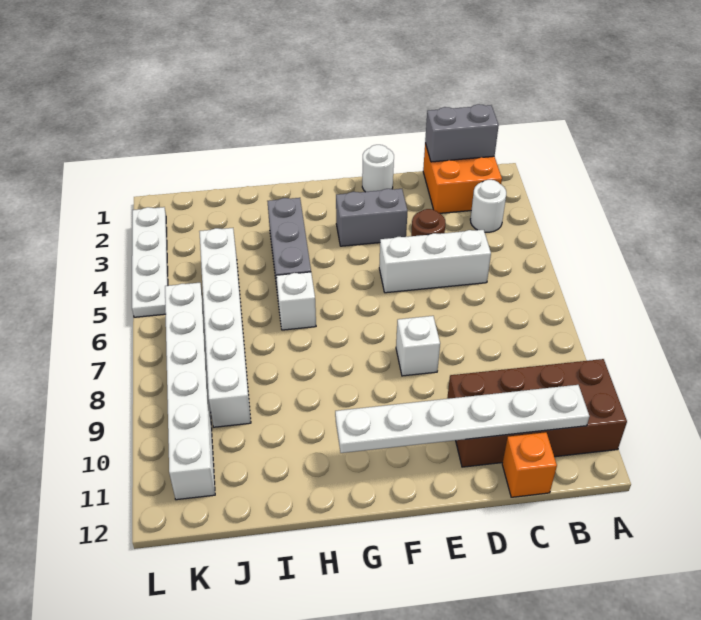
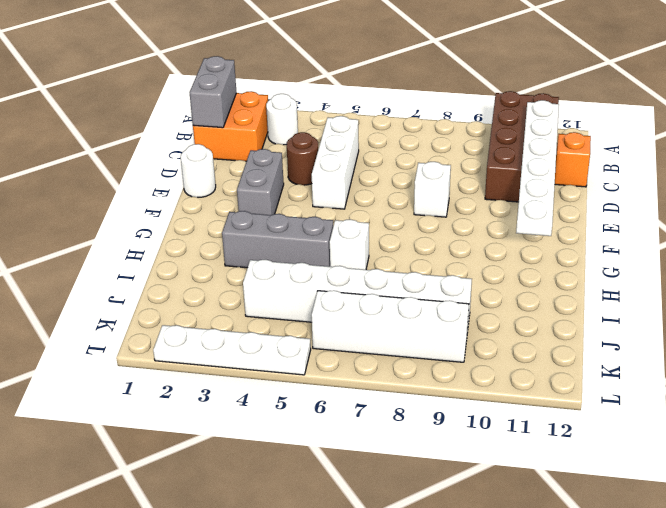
white brick K6:K11 level 1 -> white brick K6:K9 level 1

